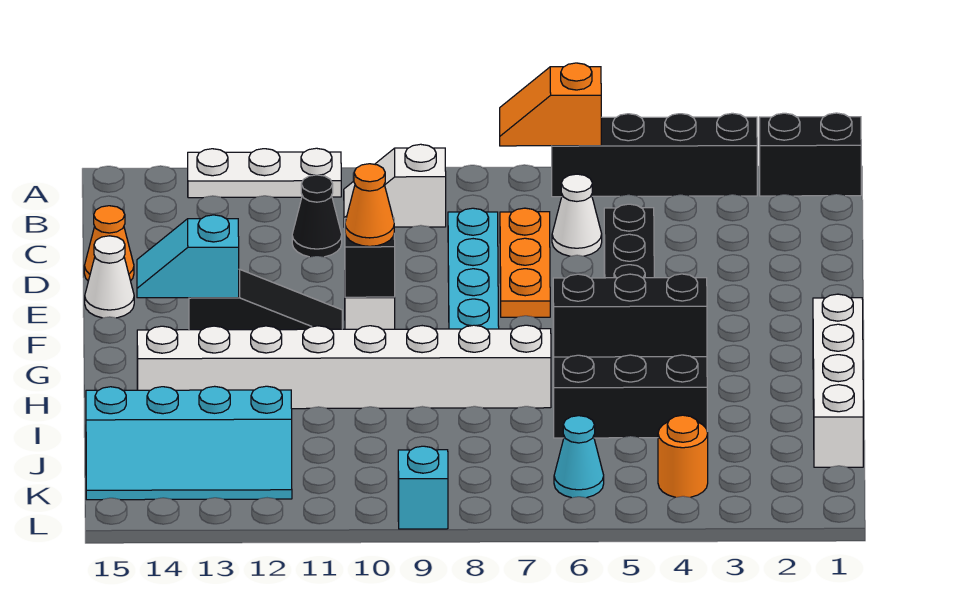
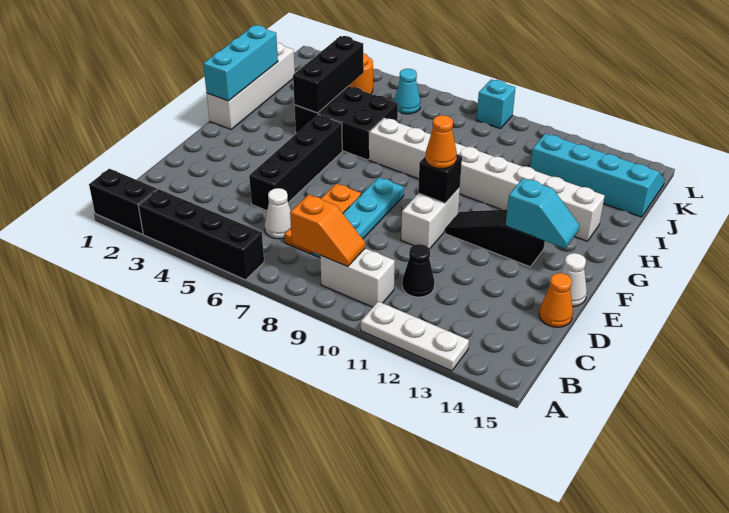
orange slope A6:A7 level 2 top 6 -> orange slope B8:B9 level 2 top 8
white slope B9:B10 level 1 top 9 -> white brick B9:B10 level 1
none -> cyan brick G1:I1 level 2
black brick H4:H6 level 2 -> black brick H4:J4 level 2

